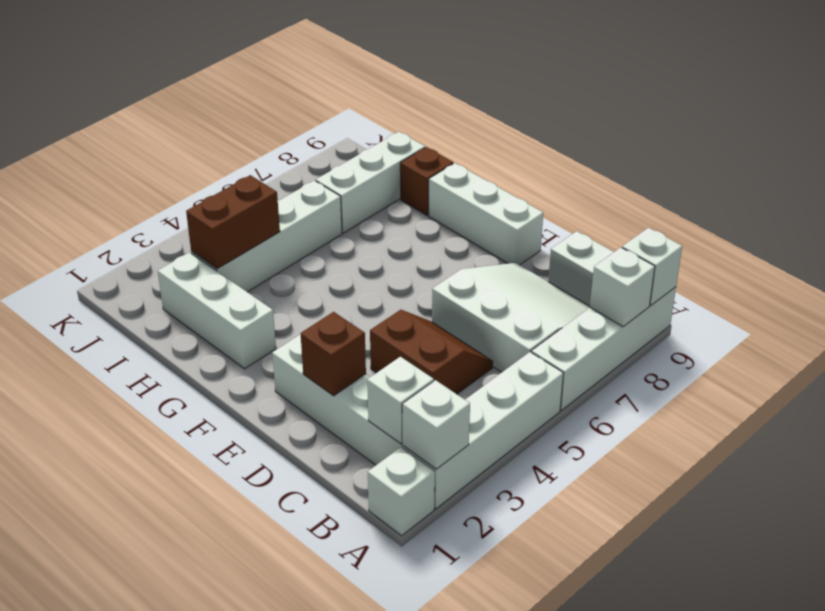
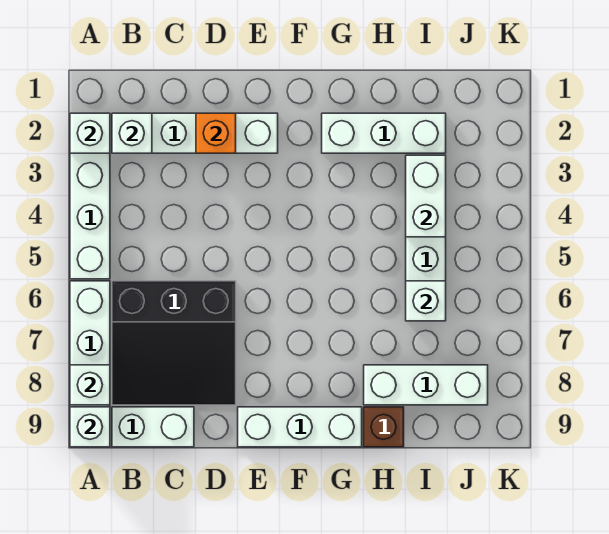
white brick A1 level 1 -> white brick I6 level 2
white slope B6:D8 level 1 top 6 -> black slope B6:D8 level 1 top 6
brown slope C4:D5 level 1 top 4 -> none
brown brick D2 level 2 -> orange brick D2 level 2
brown brick I3:I4 level 2 -> white brick I3:I4 level 2
white brick I7:I9 level 1 -> white brick H8:J8 level 1

